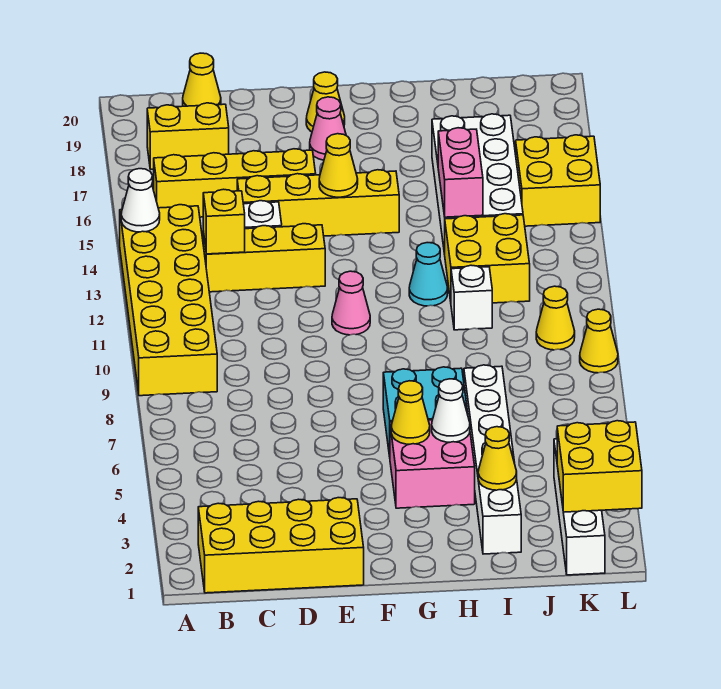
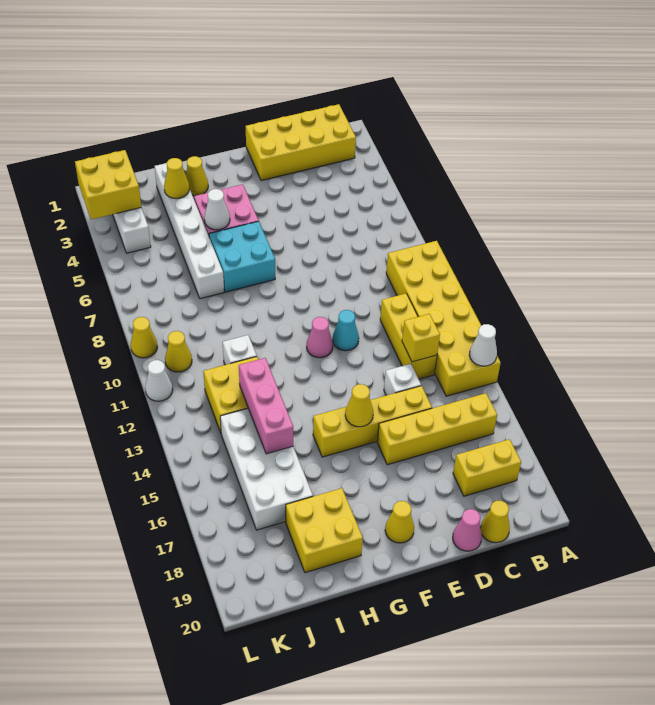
yellow brick C13:E13 level 1 -> yellow brick C11:C13 level 1
pink cone F18 level 1 -> pink cone D20 level 1
yellow cone G5 level 2 -> yellow cone H2 level 1
cyan cone H12 level 1 -> cyan cone E11 level 1
pink brick I14:I15 level 2 -> pink brick I13:I15 level 2
yellow brick K15:L16 level 1 -> yellow brick H18:I19 level 1
none -> white cone L11 level 1

